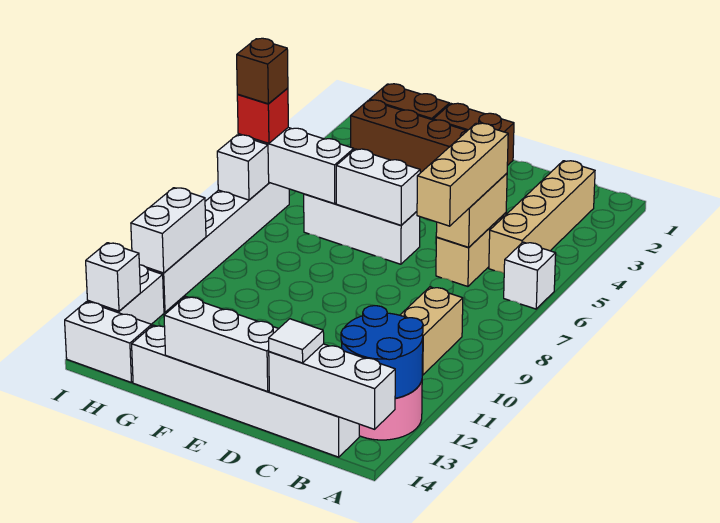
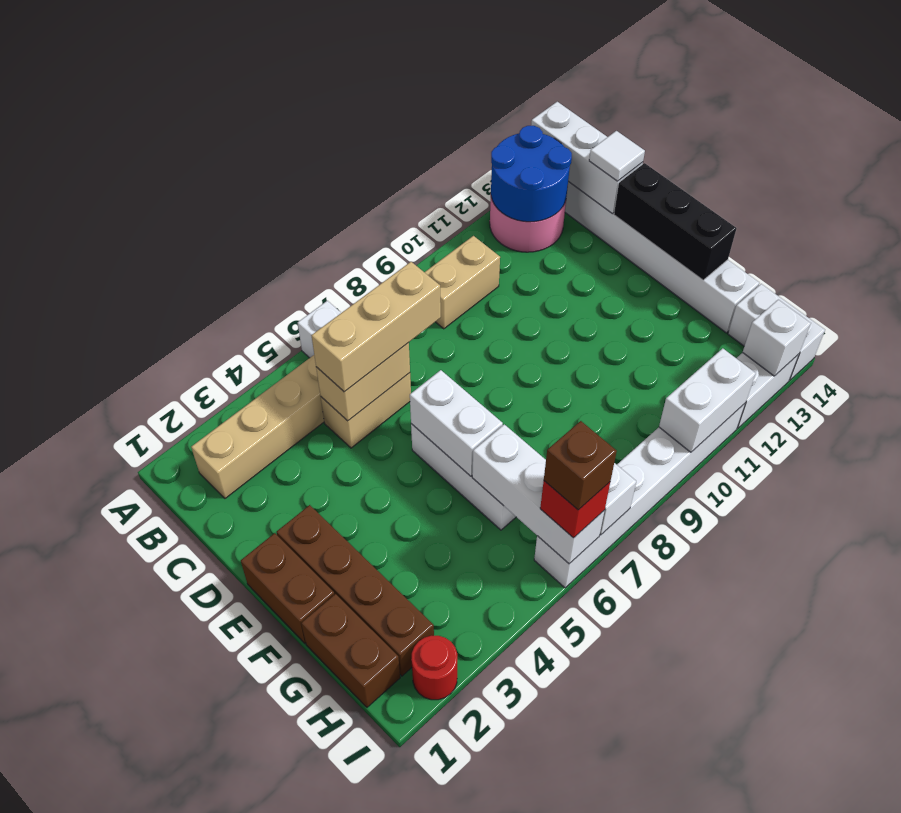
white brick D14:F14 level 2 -> black brick D14:F14 level 2
none -> red round brick I2 level 1

